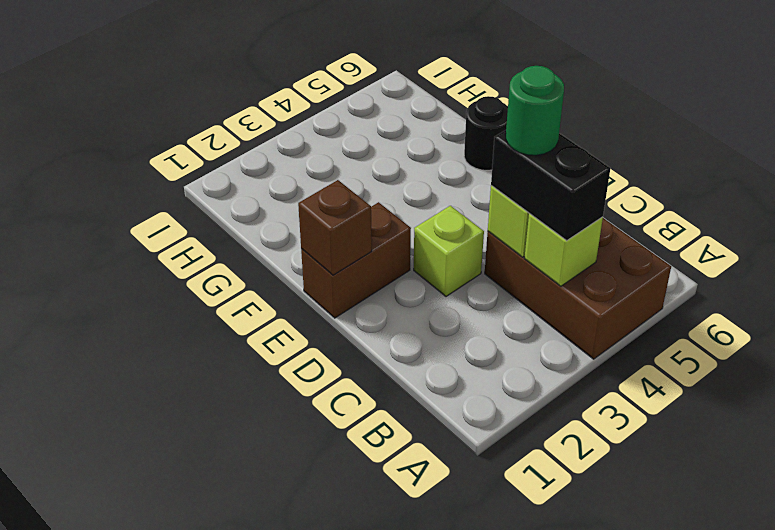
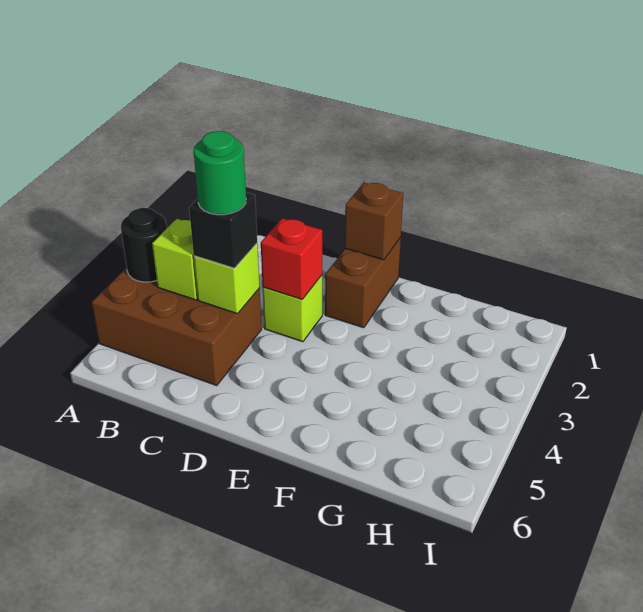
black brick B4:C4 level 3 -> black brick C4 level 3
none -> red brick D3 level 2
black round brick F6 level 1 -> black round brick A4 level 2

